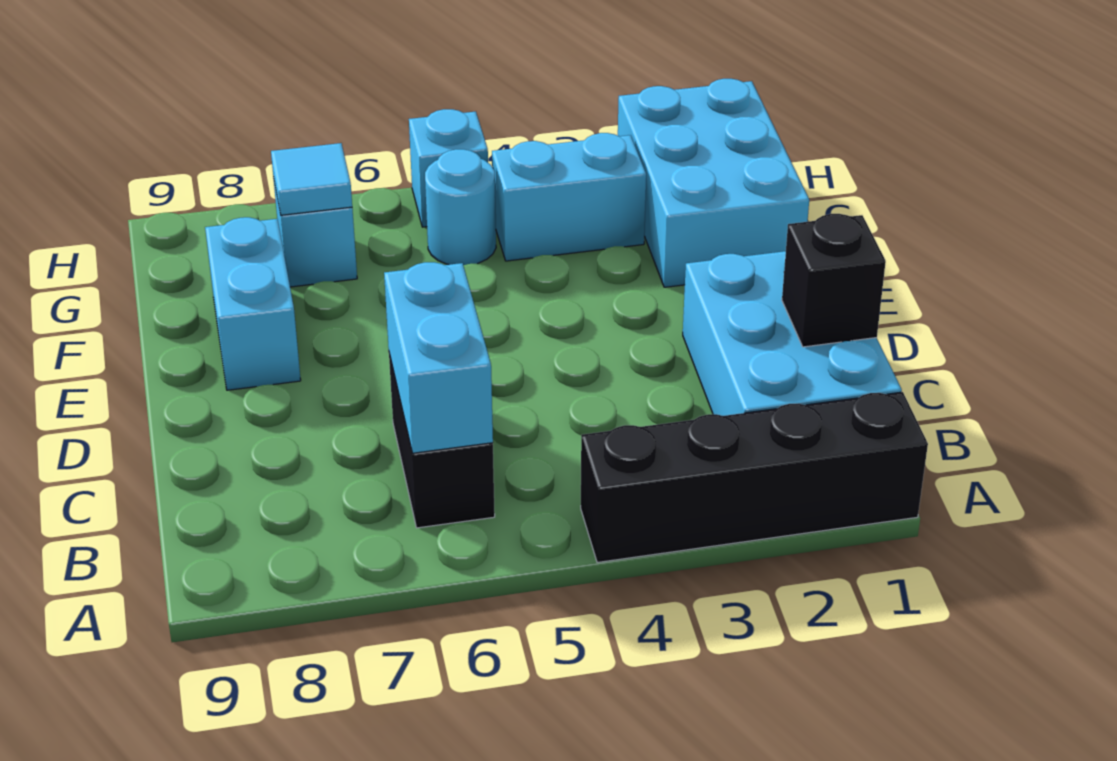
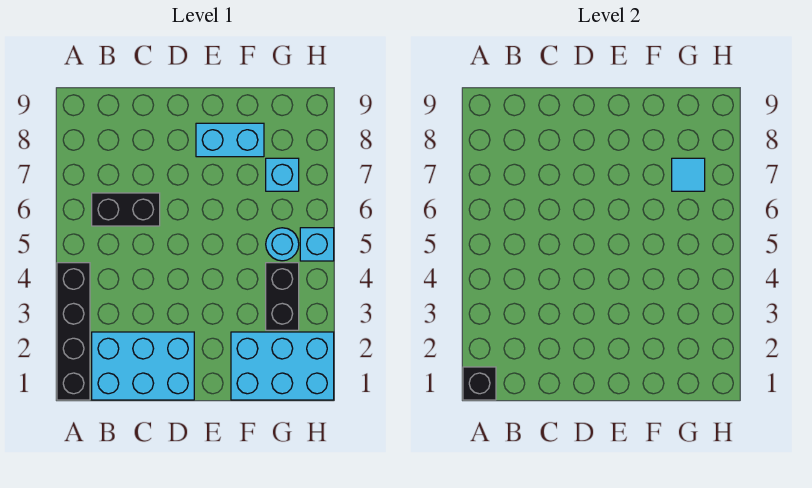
cyan brick B6:C6 level 2 -> none
black brick C1 level 2 -> black brick A1 level 2
cyan brick G3:G4 level 1 -> black brick G3:G4 level 1

